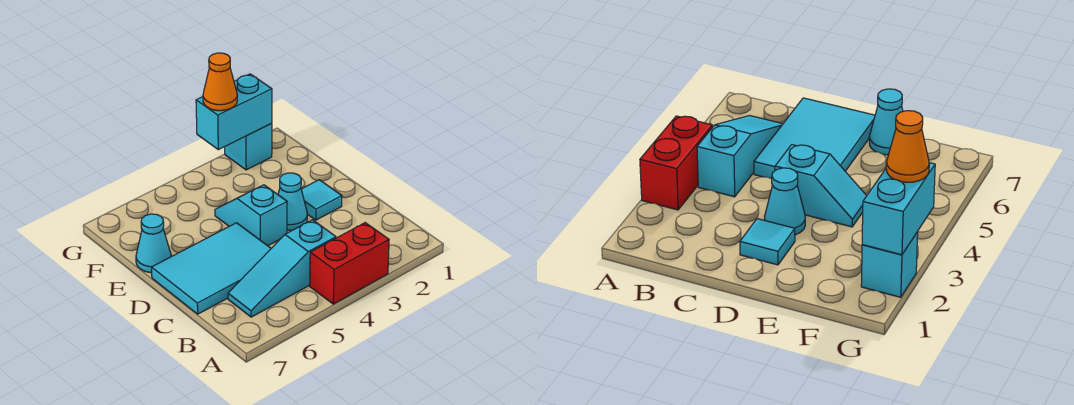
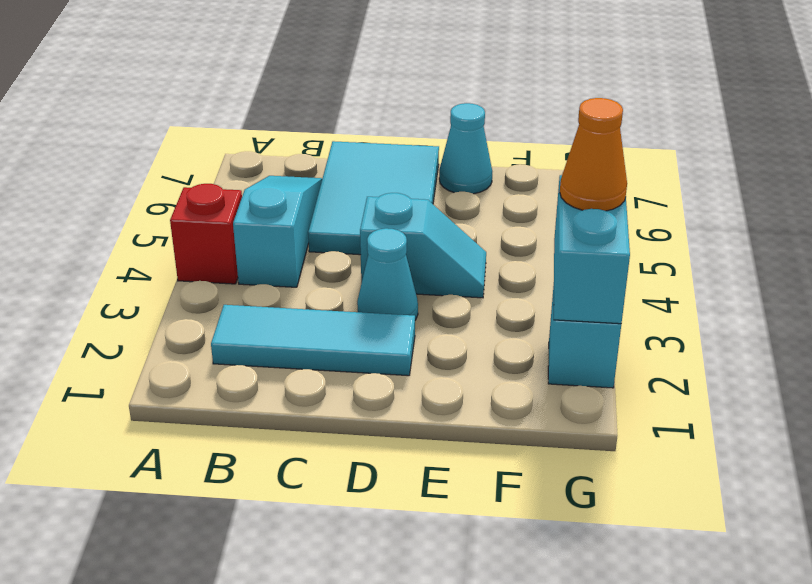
red brick A3:A4 level 1 -> red brick A4 level 1
cyan tile D2 level 1 -> cyan tile B2:D2 level 1

